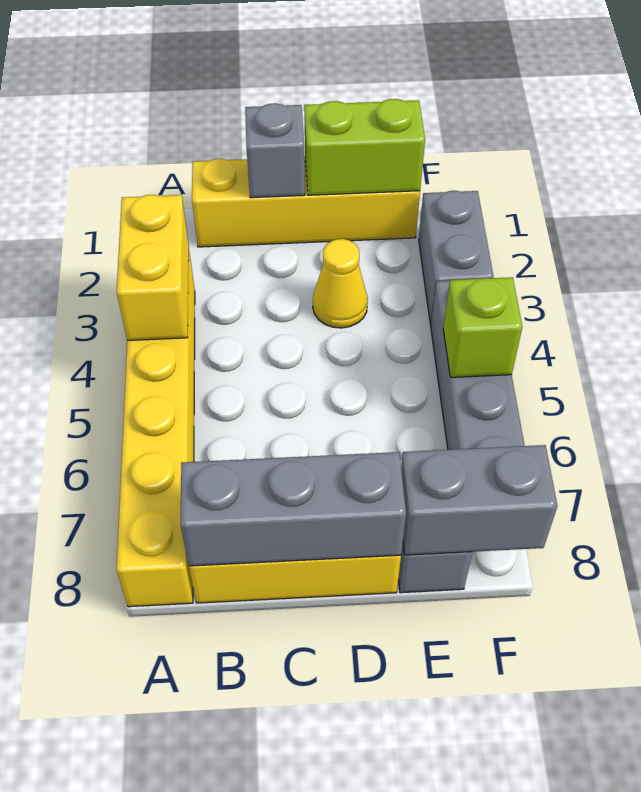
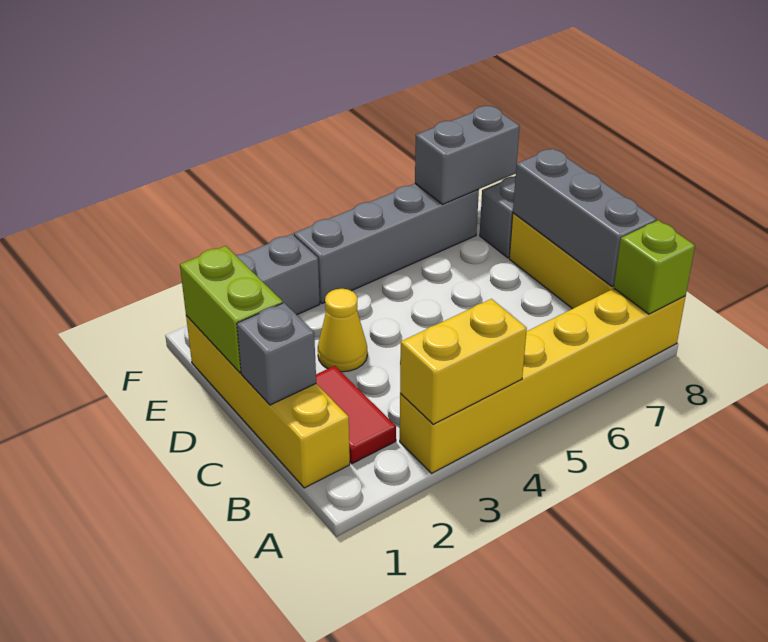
none -> red tile B2:C2 level 1
grey brick E8:F8 level 2 -> grey brick F7:F8 level 2
lime brick F5 level 2 -> lime brick A8 level 2

